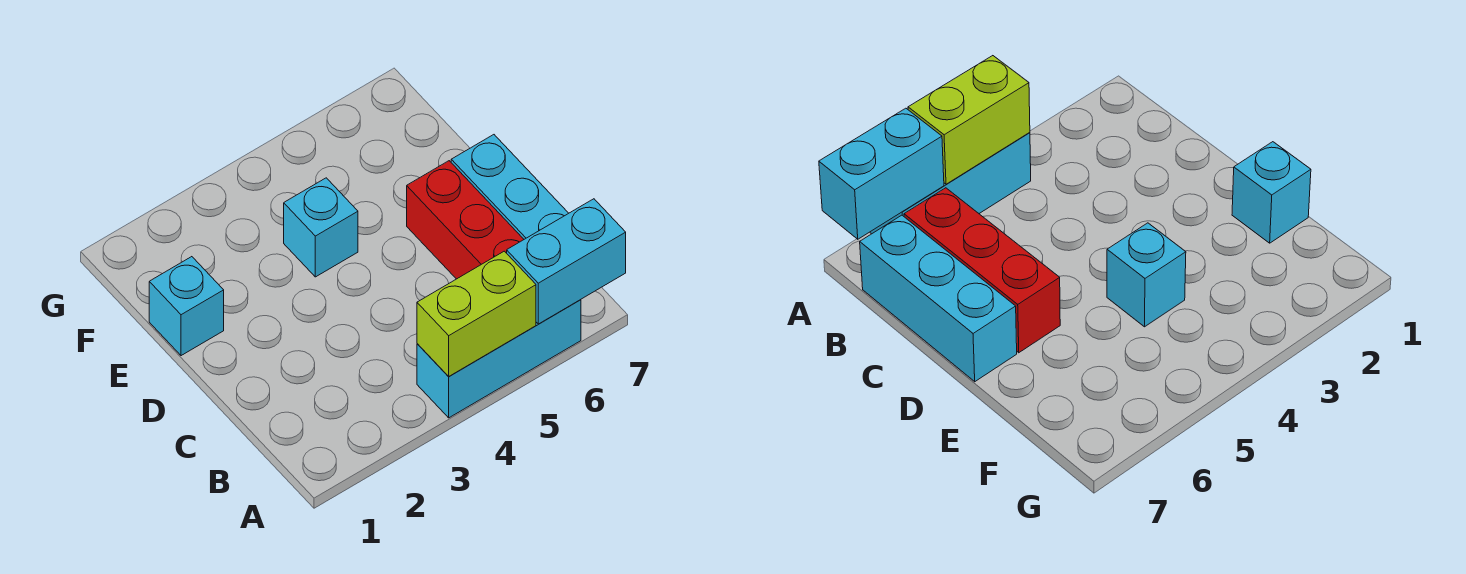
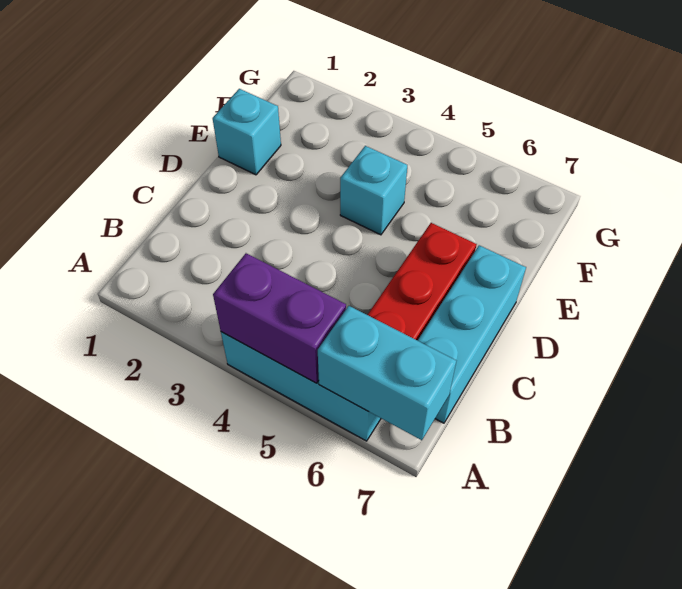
lime brick A4:A5 level 2 -> purple brick A4:A5 level 2

